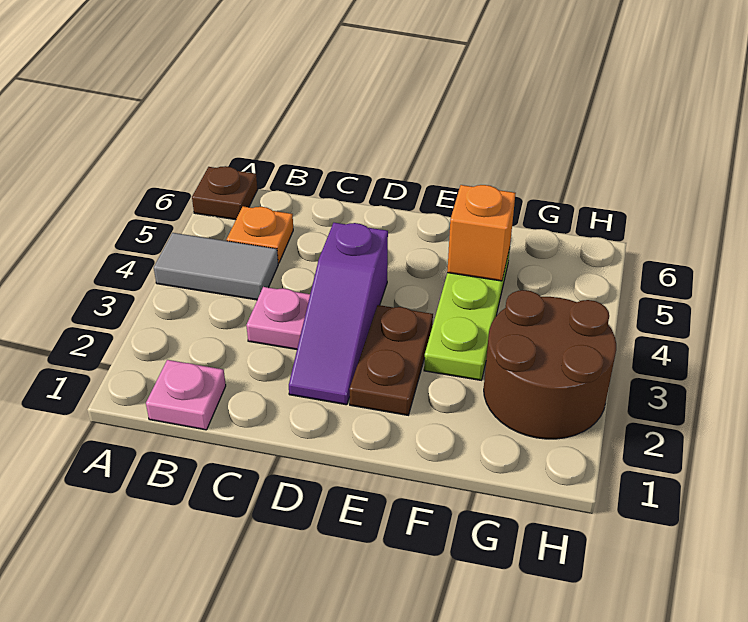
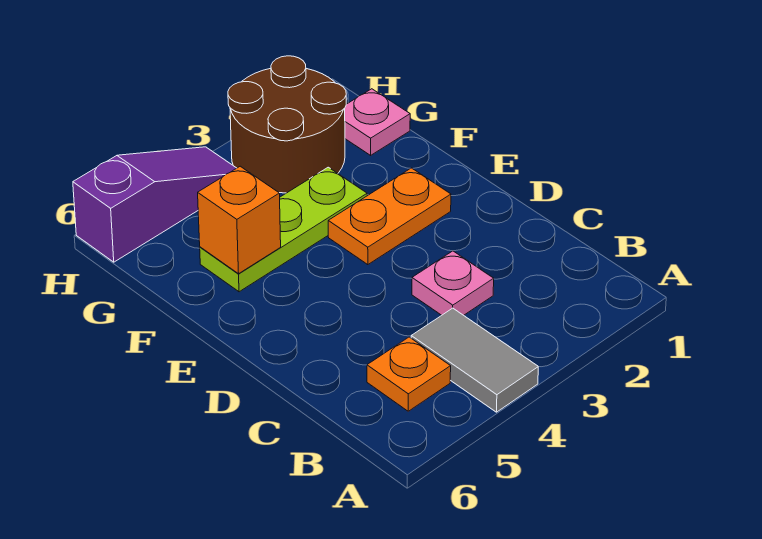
brown plate A6 level 1 -> none
pink plate B1 level 1 -> pink plate G1 level 1
purple slope D2:D4 level 1 top 4 -> purple slope H4:H6 level 1 top 6
brown plate E2:E3 level 1 -> orange plate E2:E3 level 1

